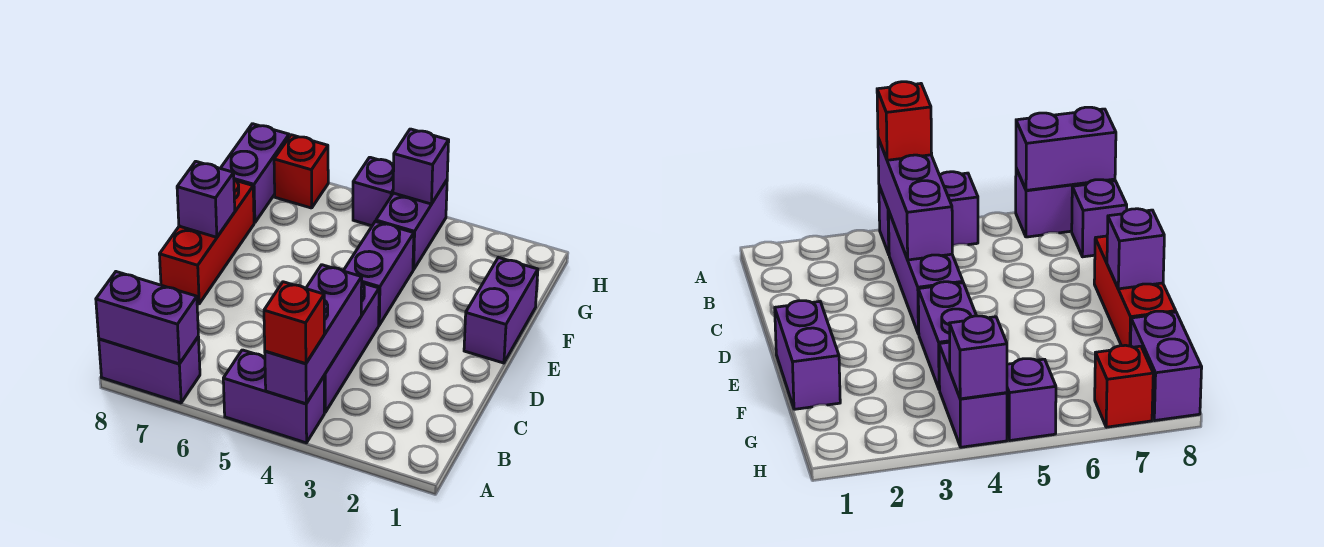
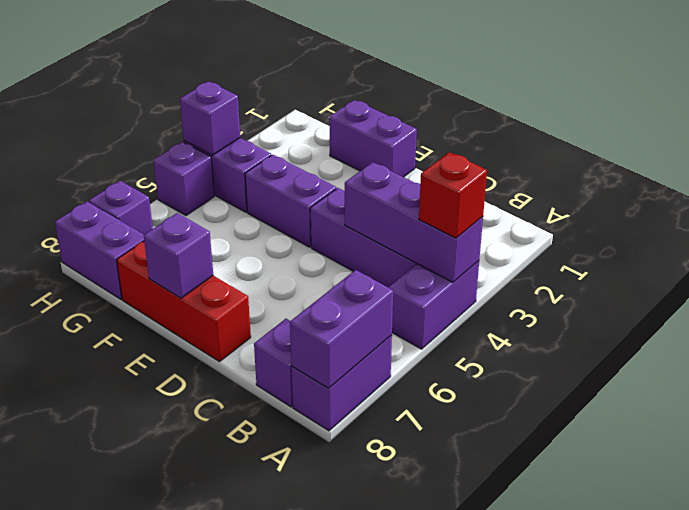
red brick H7 level 1 -> purple brick H7 level 1

